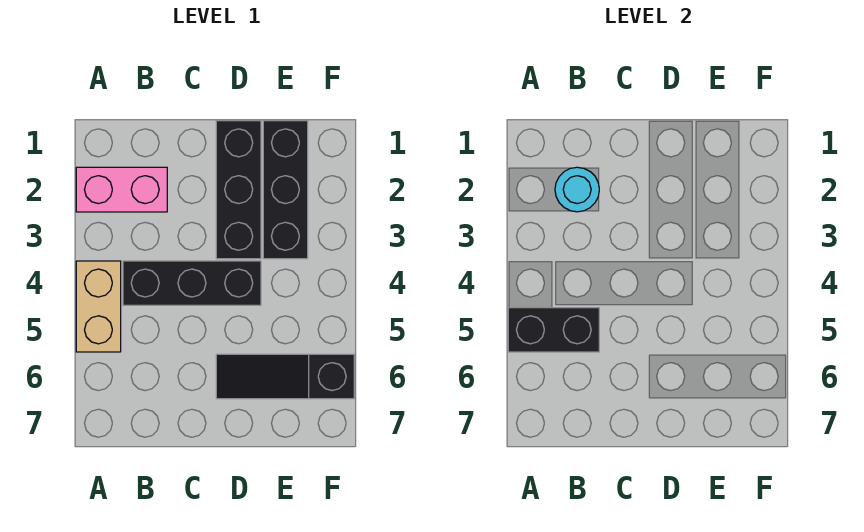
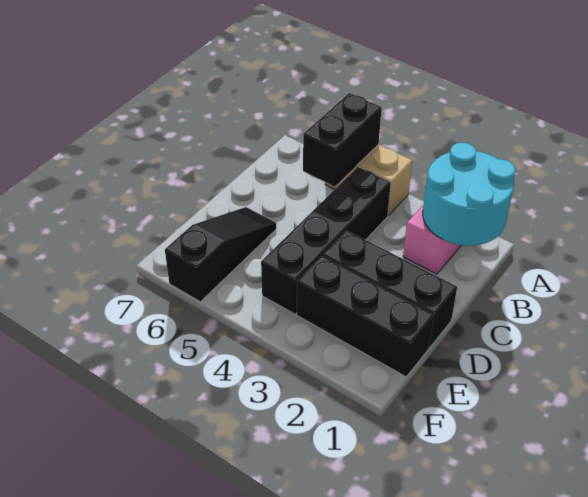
cyan round brick B2 level 2 -> cyan round brick A1:B2 level 2
black brick B4:D4 level 1 -> black brick B4:E4 level 1

